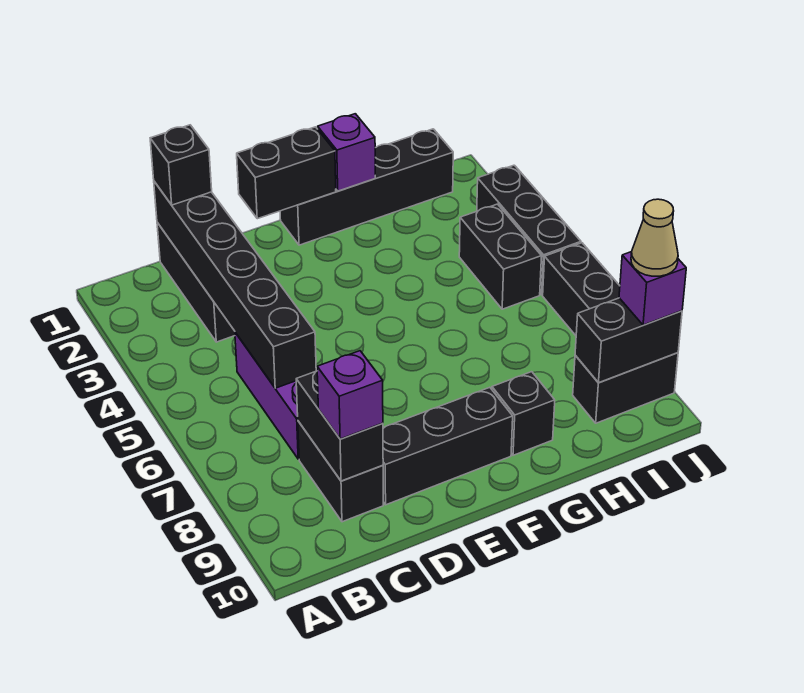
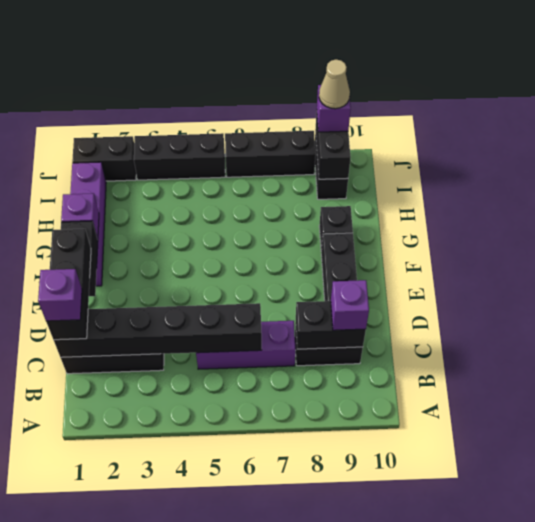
black brick C1 level 3 -> black brick C1:E1 level 3
none -> purple brick C1 level 4
black brick F1:I1 level 1 -> purple brick F1:I1 level 1
black brick I4:I5 level 1 -> black brick J1:J2 level 1

